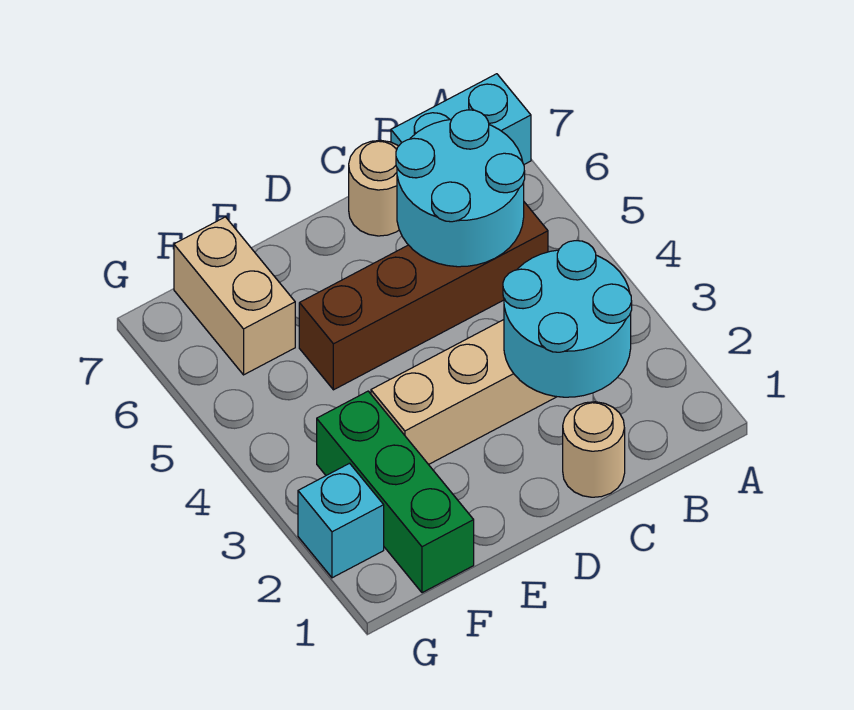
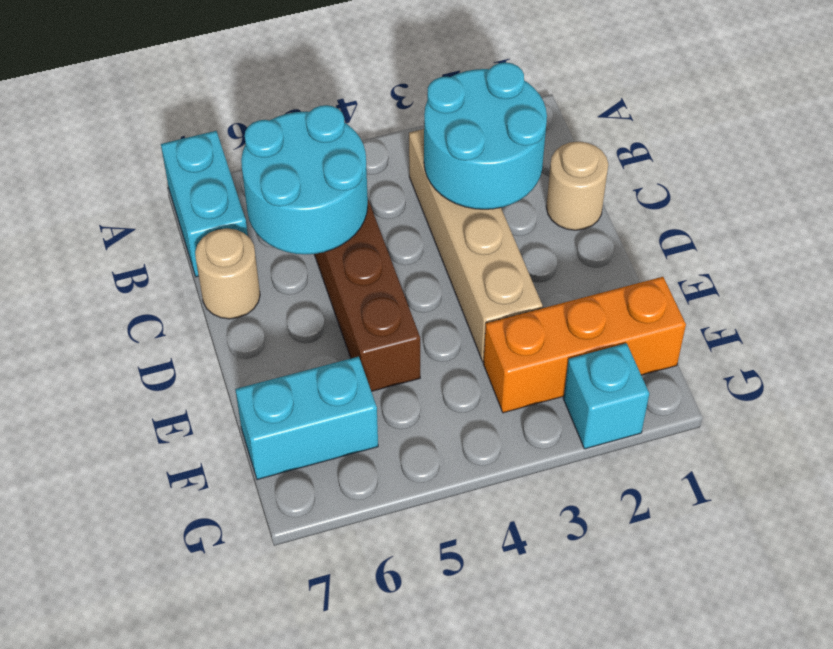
green brick F1:F3 level 1 -> orange brick F1:F3 level 1
tan brick F6:F7 level 1 -> cyan brick F6:F7 level 1

